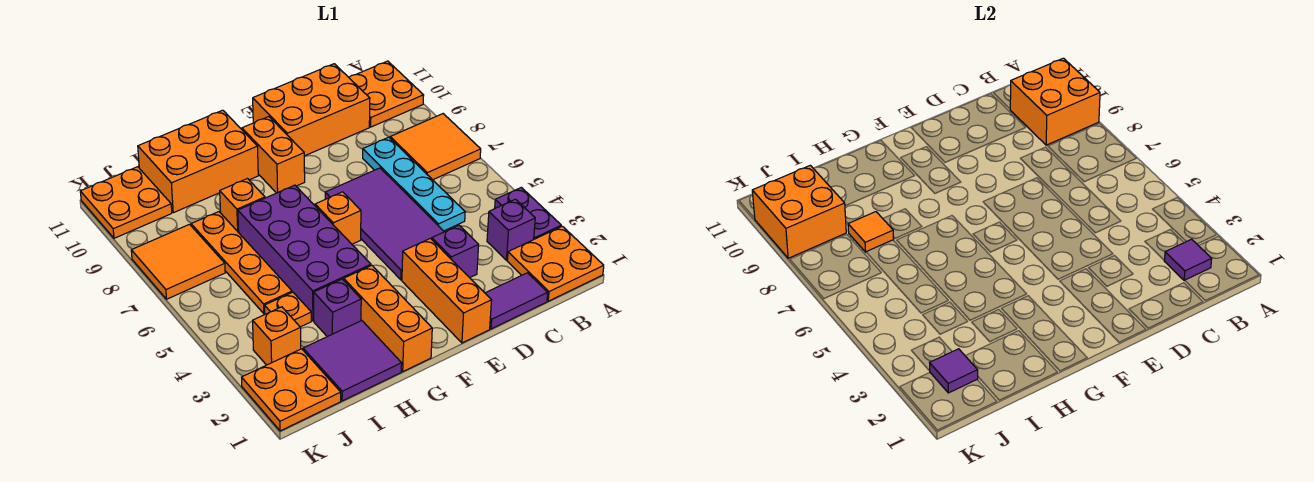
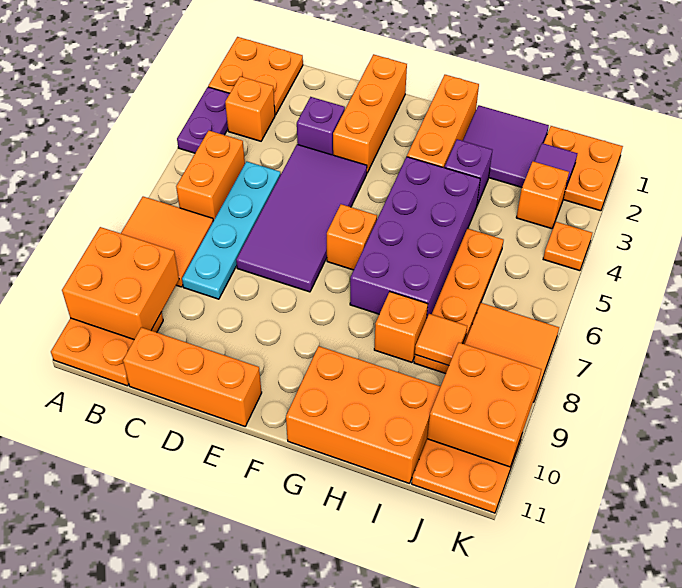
purple tile B2 level 2 -> none
purple brick B3 level 1 -> orange brick B3 level 1
purple tile C1:D1 level 1 -> none
orange brick C10:E11 level 1 -> orange brick C11:E11 level 1
orange brick F9:F10 level 1 -> orange brick B5:B6 level 1
orange plate I4 level 1 -> orange plate K4 level 1

